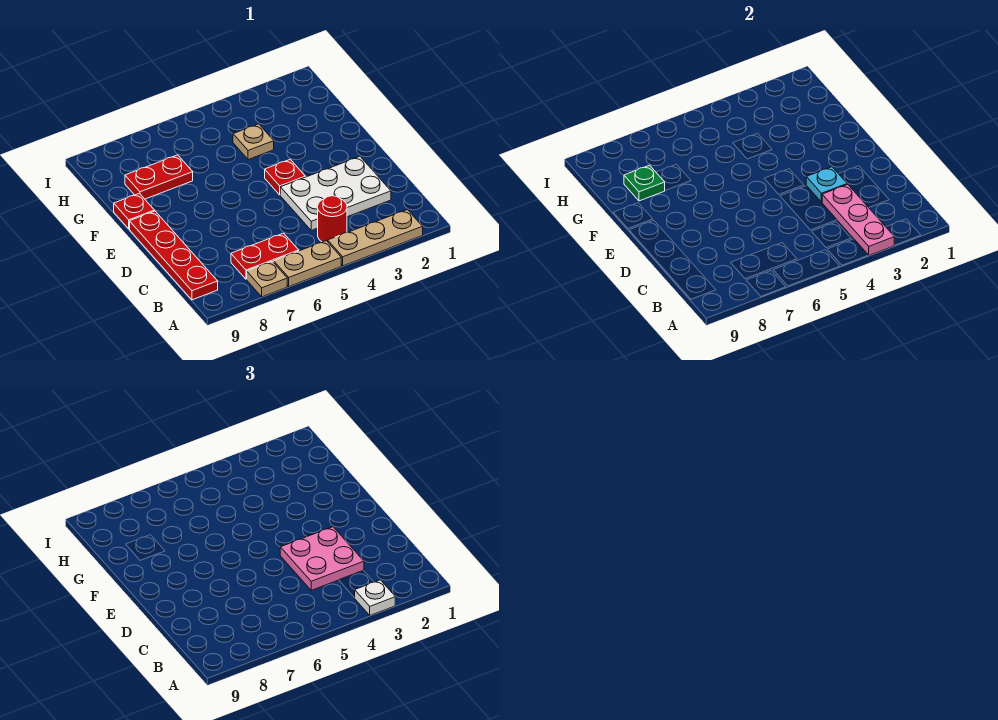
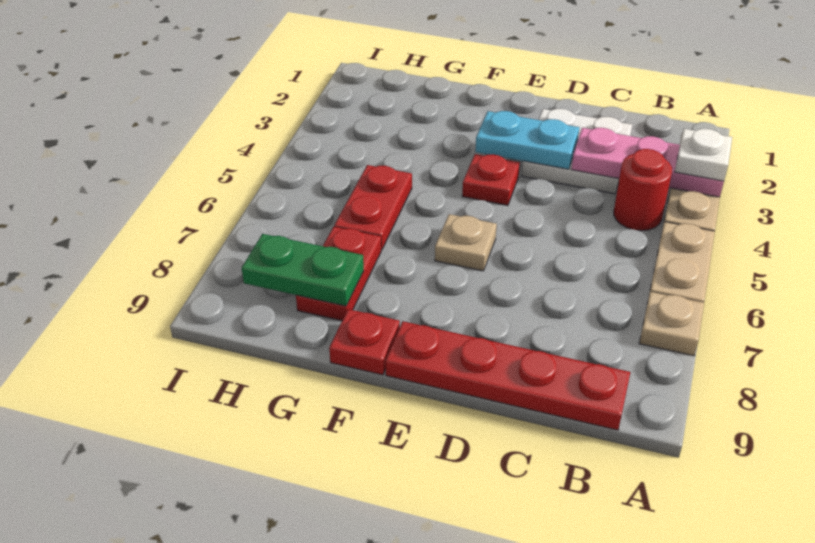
red plate B6:B7 level 1 -> red plate G5:G6 level 1
white plate C2:D4 level 1 -> white plate C2:D3 level 1
pink plate C3:D4 level 3 -> none
cyan plate D3 level 2 -> cyan plate D3:E3 level 2
tan plate G4 level 1 -> tan plate E6 level 1
green plate G8 level 2 -> green plate G8:H8 level 2

